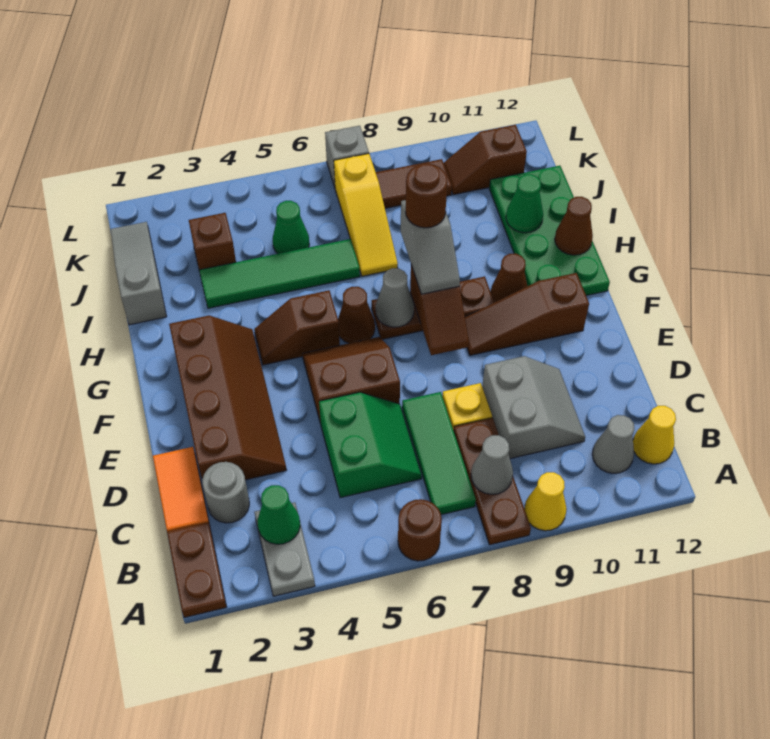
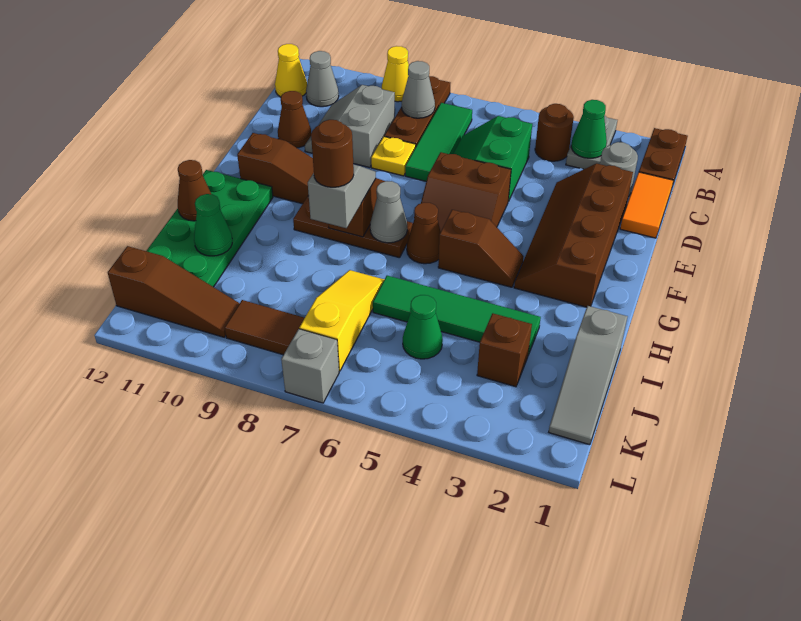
brown round brick A6 level 1 -> brown round brick B4 level 1
brown cone G10 level 1 -> brown cone D11 level 1
brown slope K10:K11 level 1 top 11 -> brown slope K10:K12 level 1 top 12

